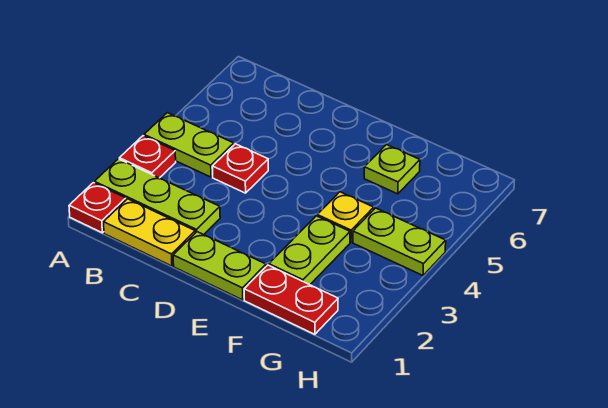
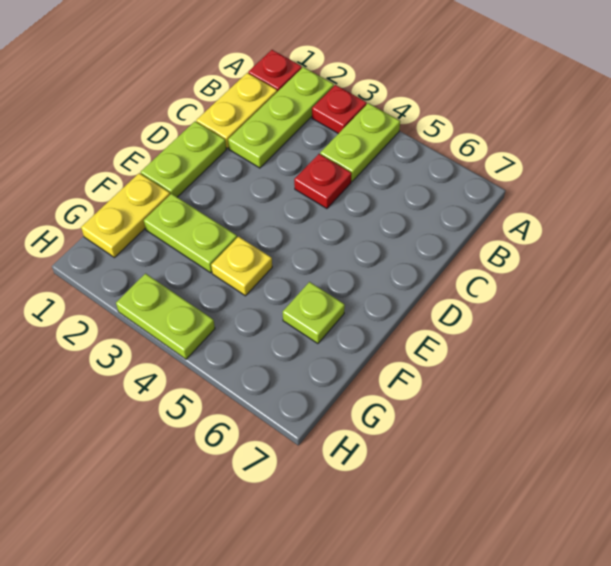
red plate F1:G1 level 1 -> yellow plate F1:G1 level 1
lime plate G4:H4 level 1 -> lime plate H3:H4 level 1

